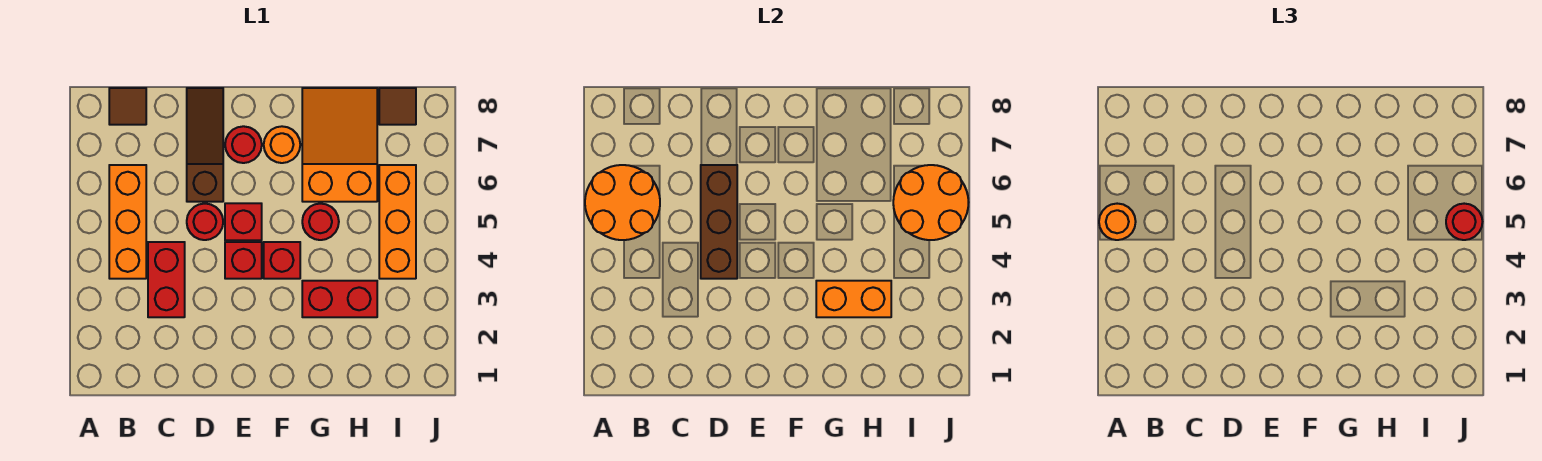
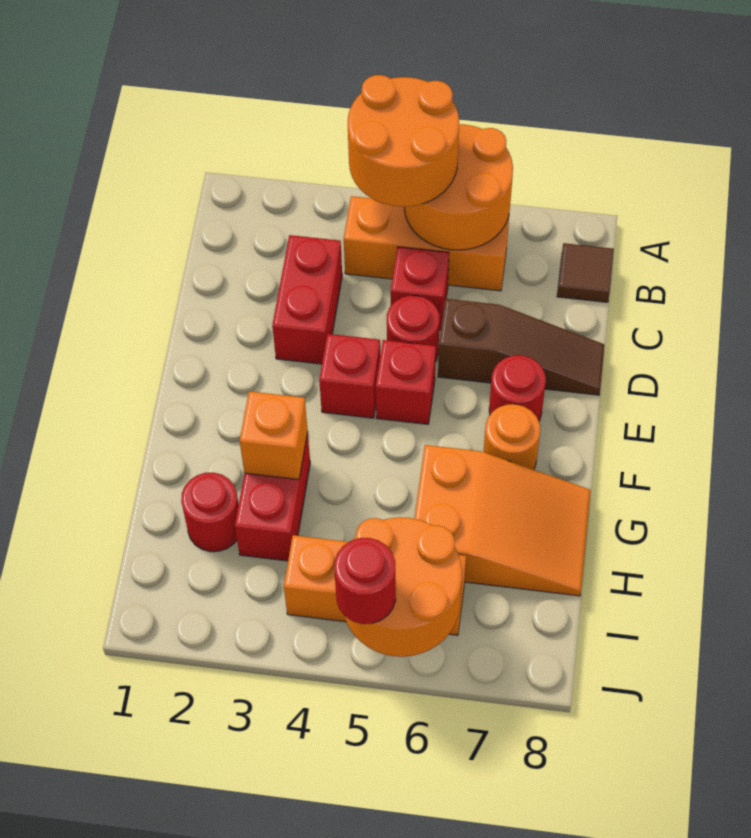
orange round brick A5 level 3 -> orange round brick A4:B5 level 3
red brick C3:C4 level 1 -> red brick C3:D3 level 1
brown brick D4:D6 level 2 -> none
red brick F4 level 1 -> red brick C5 level 1
orange brick G3:H3 level 2 -> orange brick G3 level 2
red round brick G5 level 1 -> red round brick H2 level 1
brown tile I8 level 1 -> none

